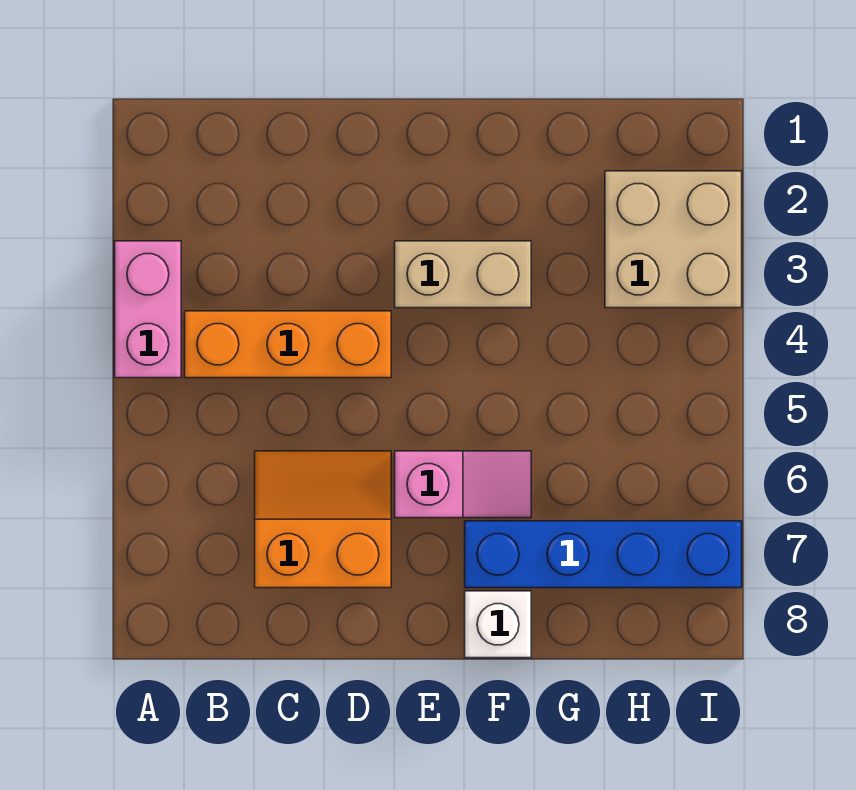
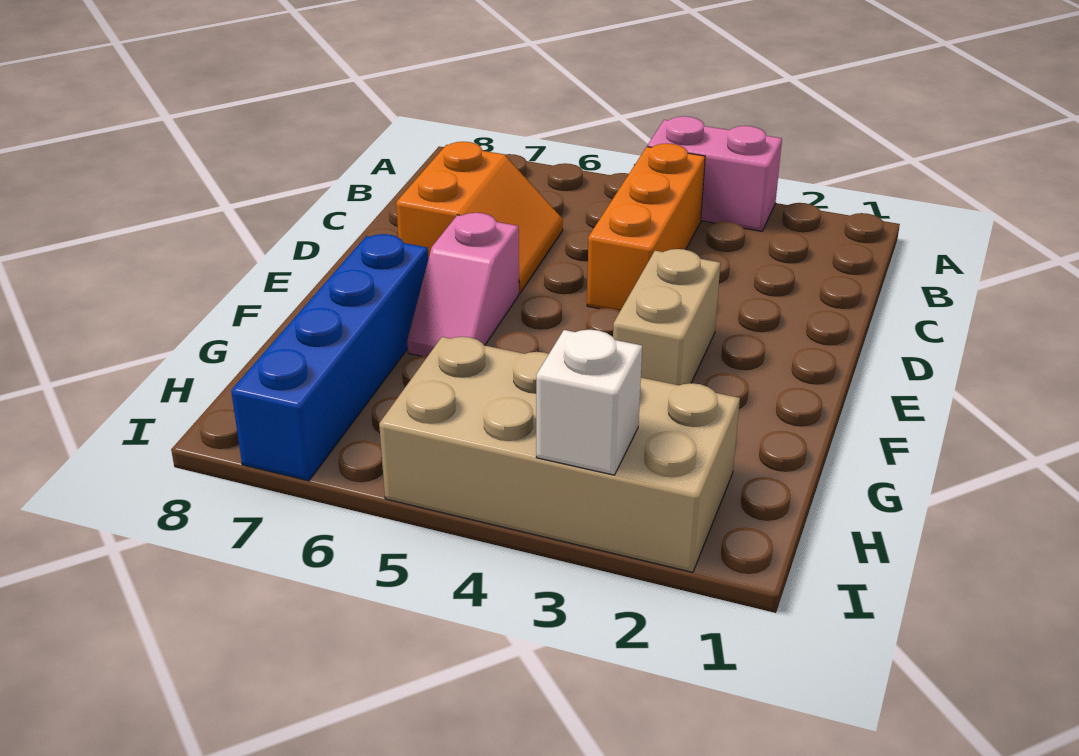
white brick F8 level 1 -> white brick I3 level 2
tan brick H2:I3 level 1 -> tan brick H2:I5 level 1

